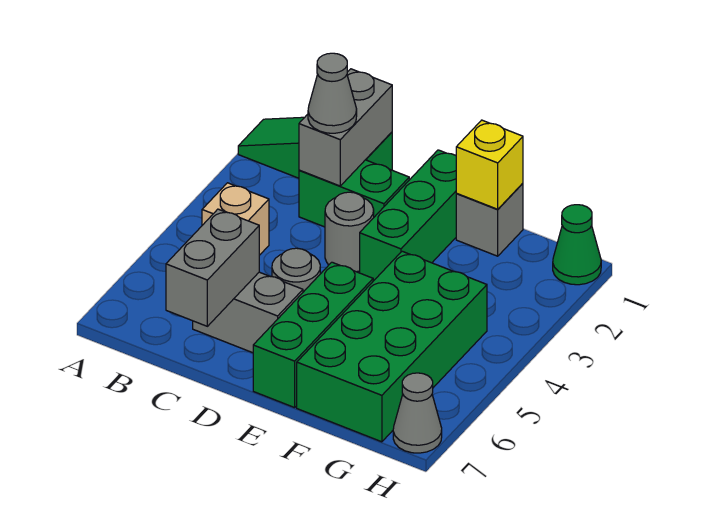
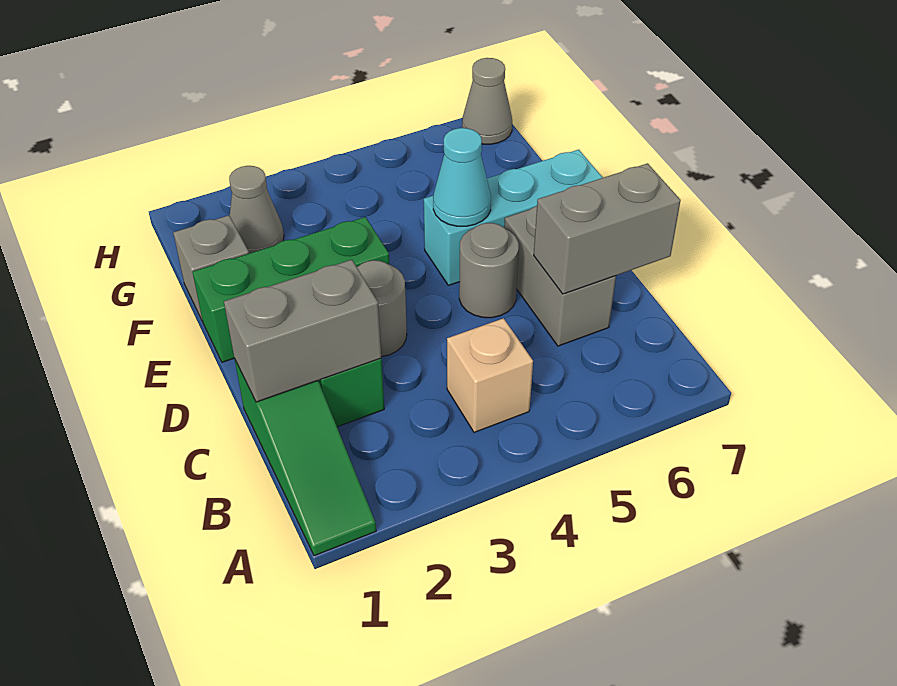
grey cone C2 level 3 -> grey cone G2 level 1
green brick E5:E7 level 1 -> cyan brick E5:E7 level 1
none -> cyan cone E5 level 2
yellow brick F1 level 2 -> none
green brick F4:G7 level 1 -> none
green cone H1 level 1 -> none

